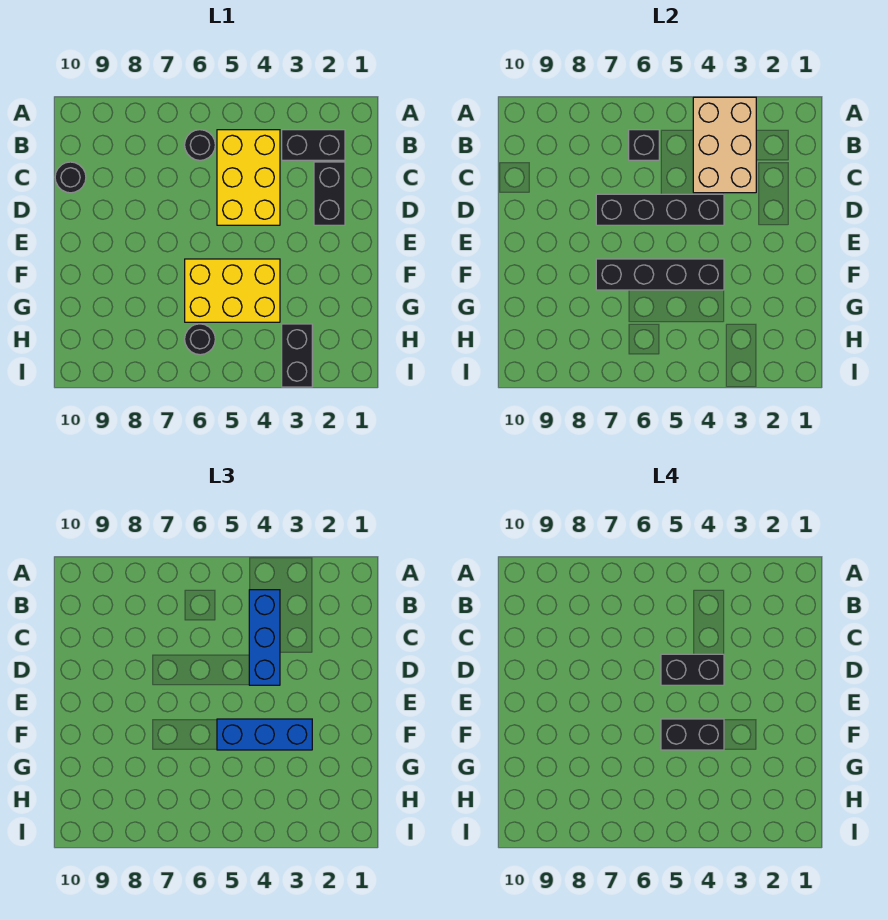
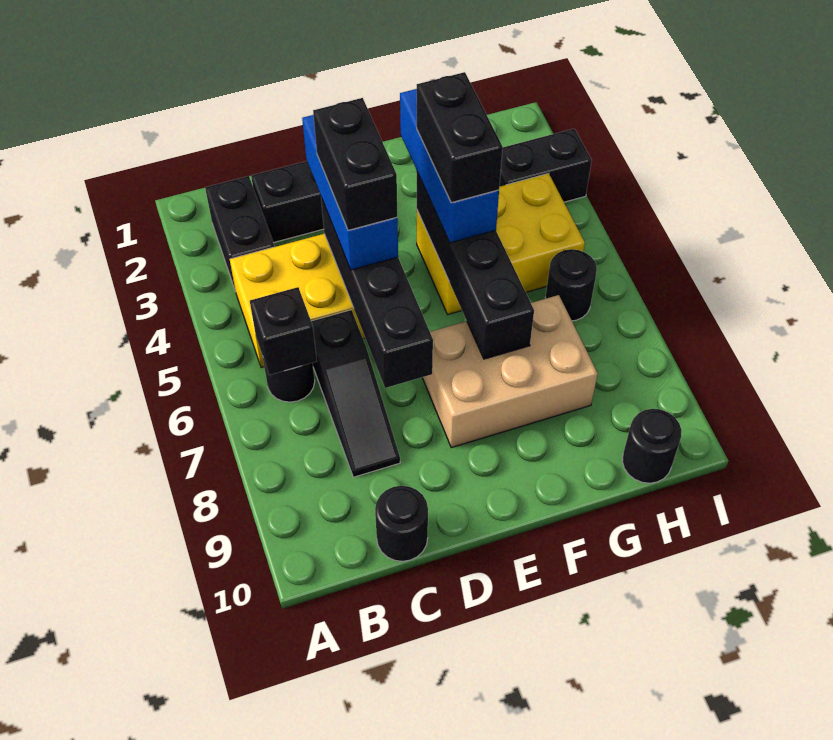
tan brick A3:C4 level 2 -> tan brick E7:G8 level 1
blue brick B4:D4 level 3 -> blue brick D3:D5 level 3
none -> black slope C6:C8 level 1 top 6
yellow brick F4:G6 level 1 -> yellow brick F4:H5 level 1
none -> black round brick H10 level 1

